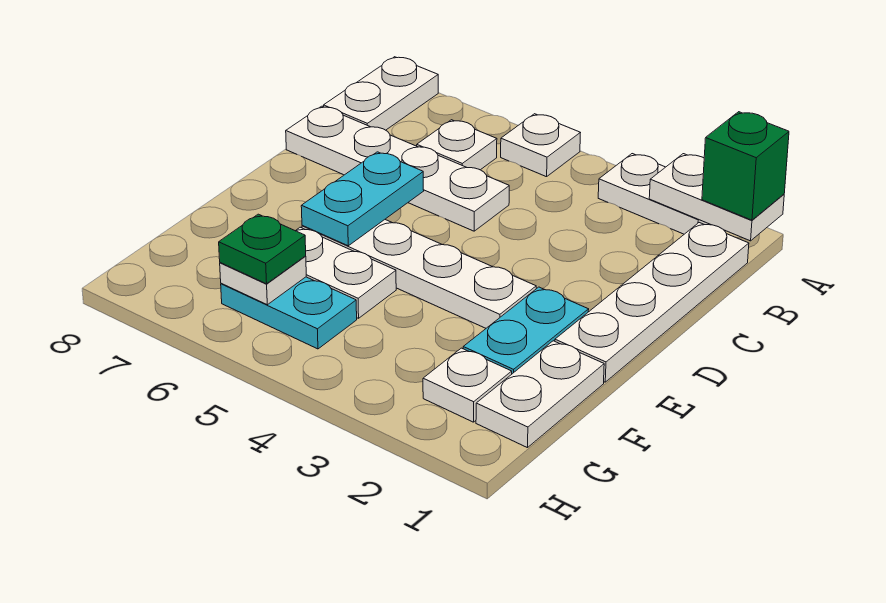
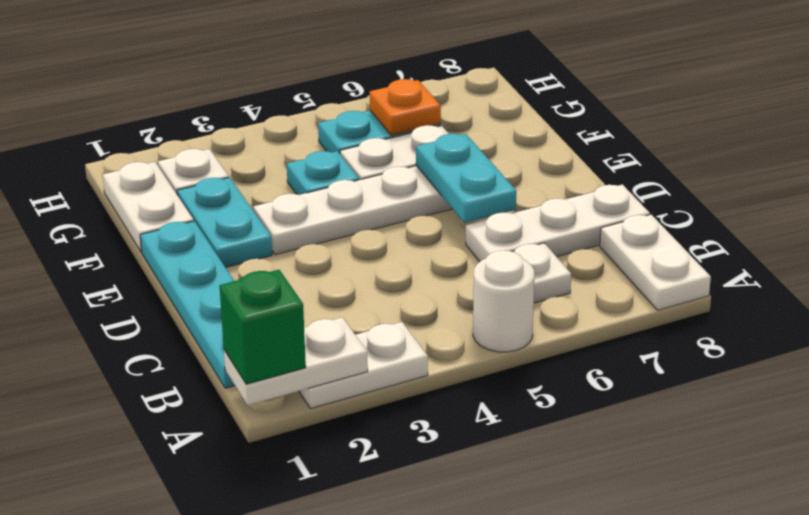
white plate A5 level 1 -> white round brick A5 level 1
white plate B1:E1 level 1 -> cyan plate B1:E1 level 1
white plate C5:C8 level 1 -> white plate C6:C8 level 1
none -> cyan plate F4 level 1
white plate G6 level 2 -> orange plate G6 level 2
green plate G6 level 3 -> none

